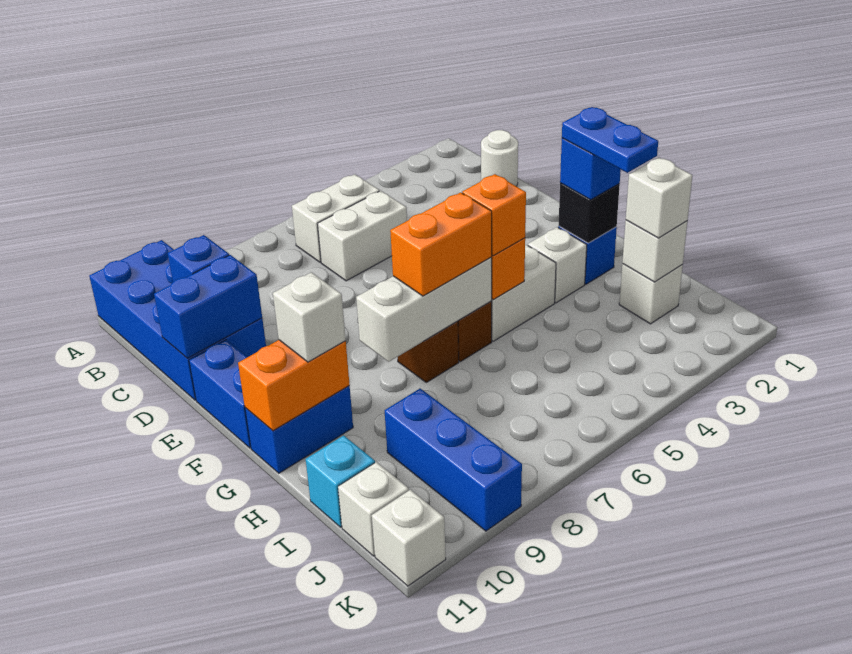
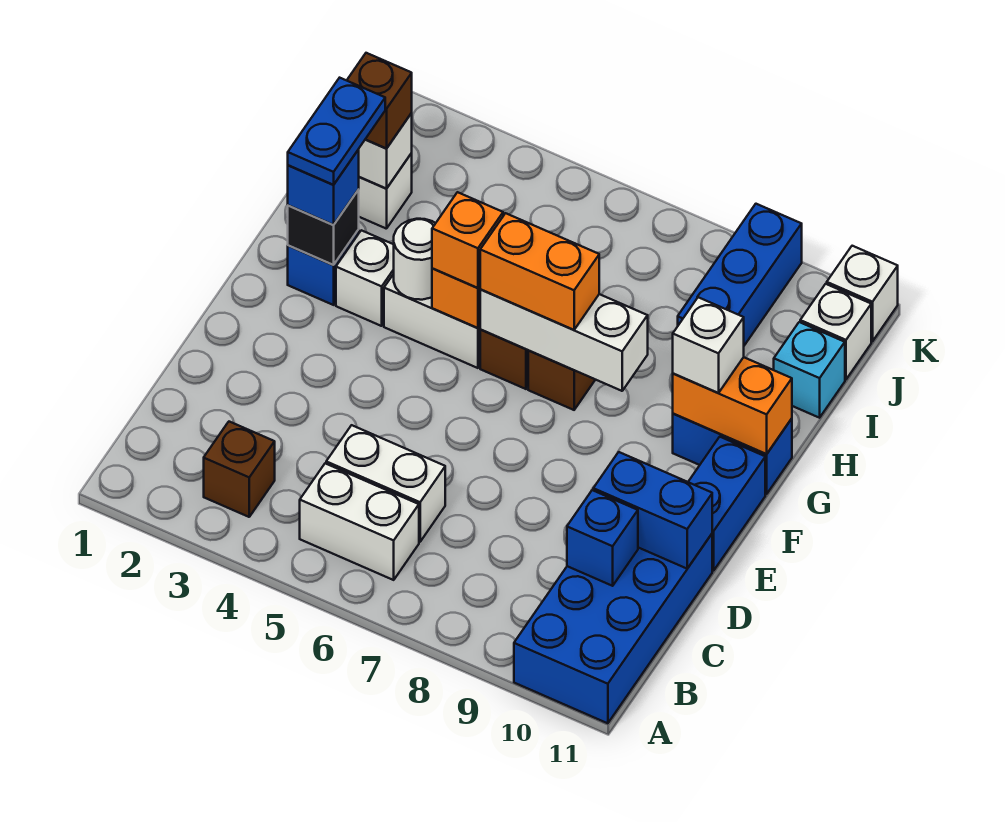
none -> brown brick B3 level 1
white round brick C1 level 1 -> white round brick G4 level 2
white brick I2 level 3 -> brown brick I2 level 3

